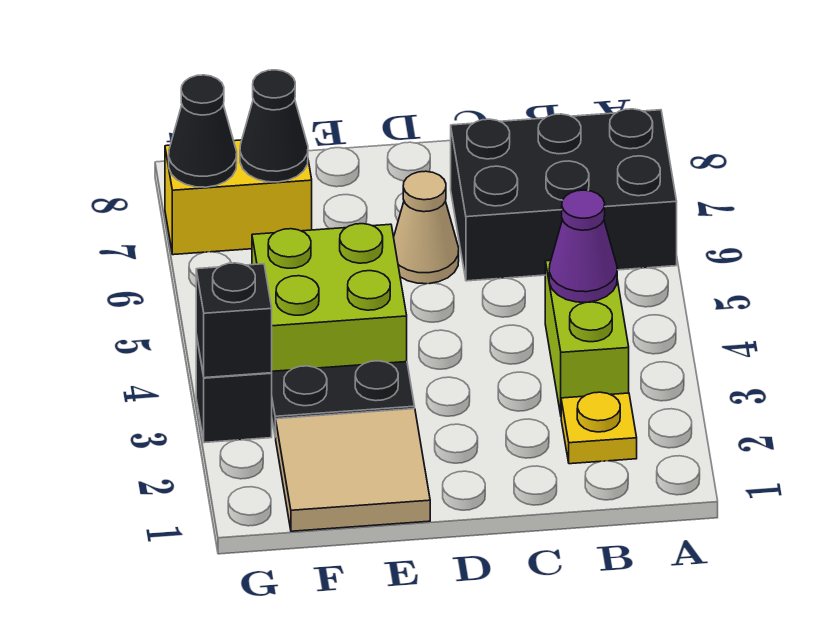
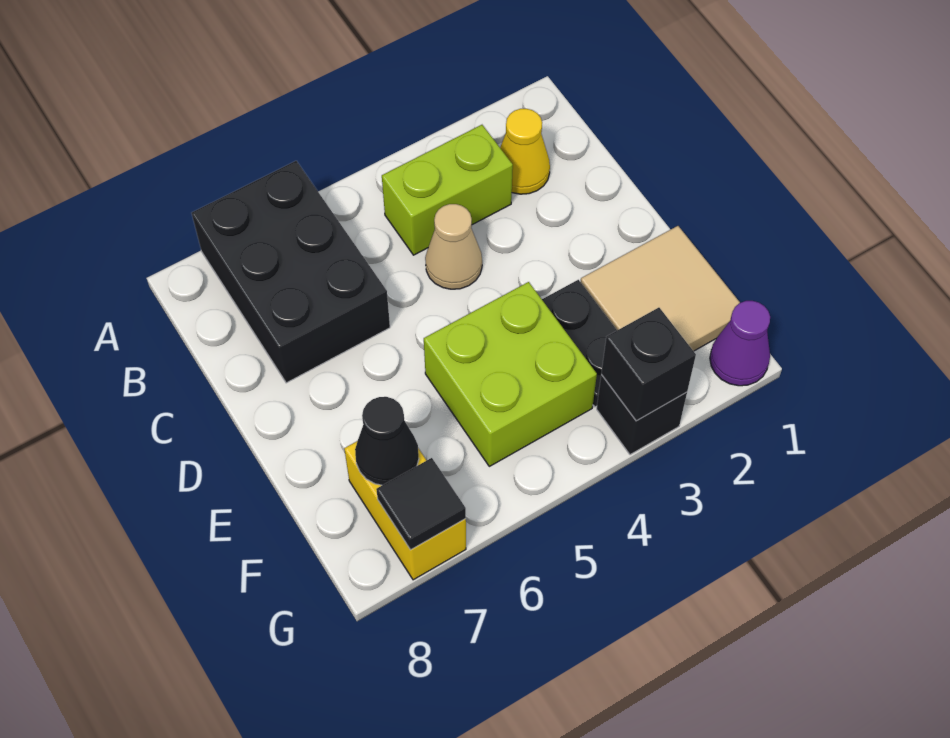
yellow plate B2 level 1 -> yellow cone B2 level 1
purple cone B4 level 2 -> purple cone G1 level 1
tan cone D6 level 1 -> tan cone C4 level 1
black cone G7 level 2 -> black tile G7 level 2

